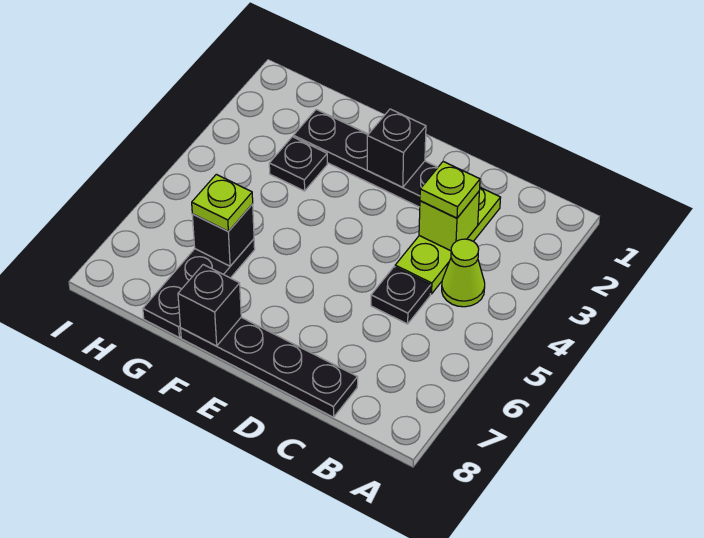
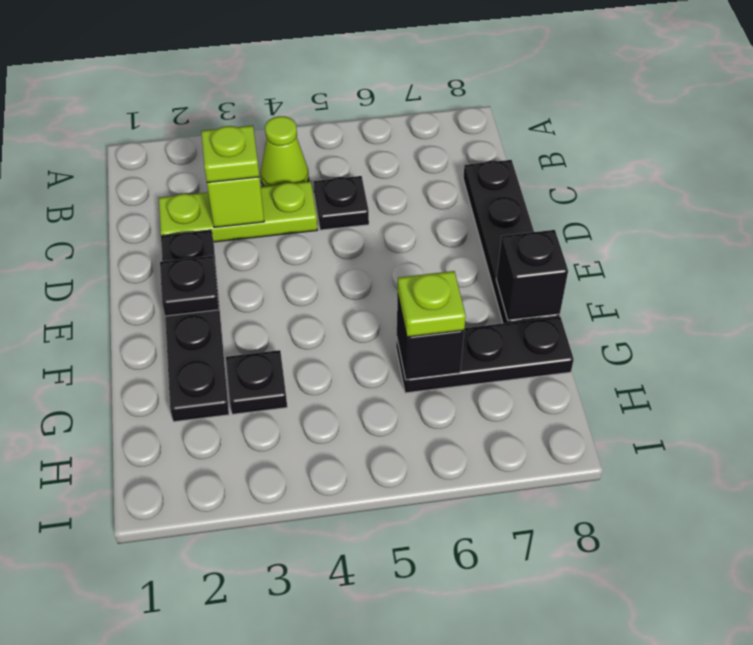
black brick E2 level 2 -> black plate E2 level 2

